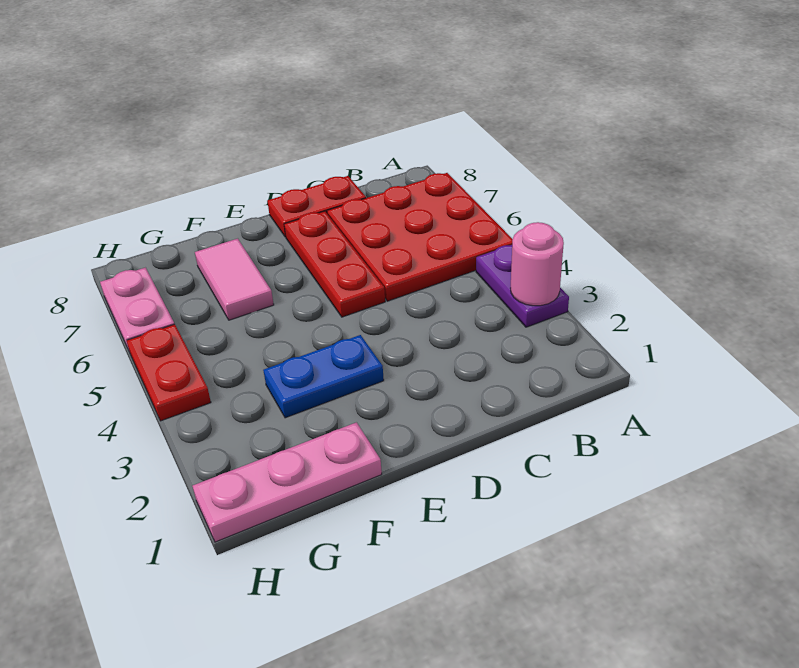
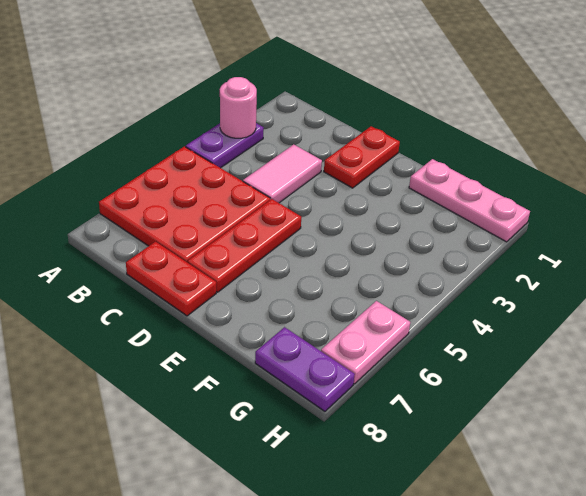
blue plate E3:F3 level 1 -> none
pink tile F6:F7 level 1 -> pink tile C3:C4 level 1
none -> purple plate G8:H8 level 1
red plate H4:H5 level 1 -> red plate D1:D2 level 1

